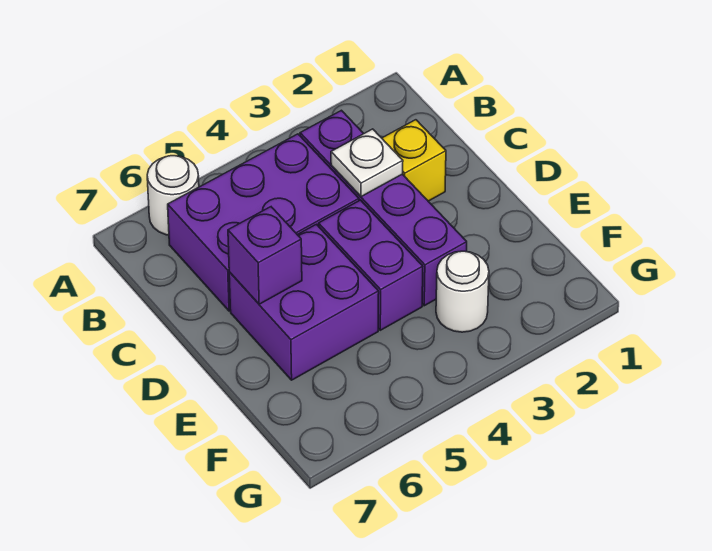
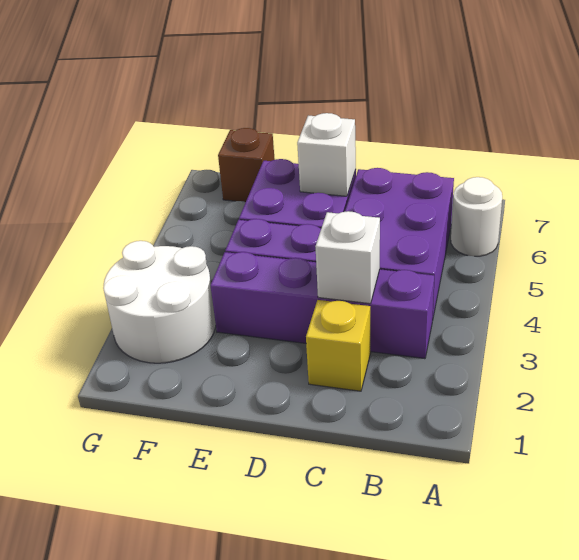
white plate C3 level 2 -> white brick C3 level 2
purple brick D6 level 2 -> white brick D6 level 2
white round brick F3 level 1 -> white round brick F2:G3 level 1
none -> brown brick F7 level 1

